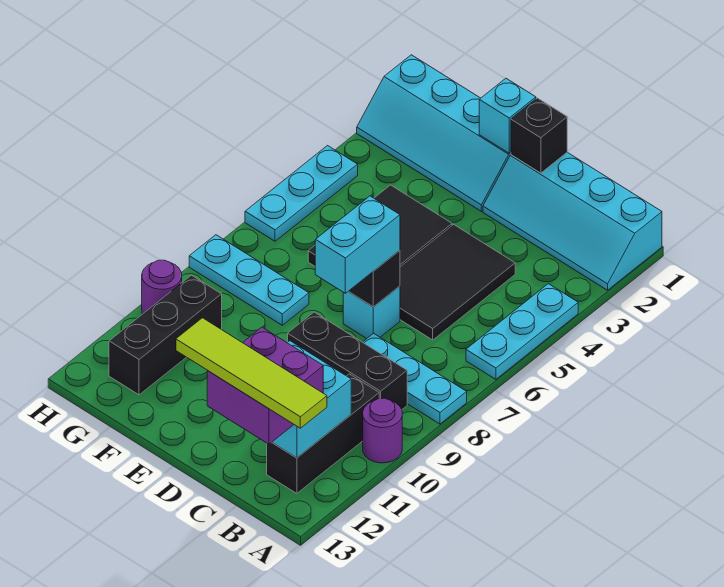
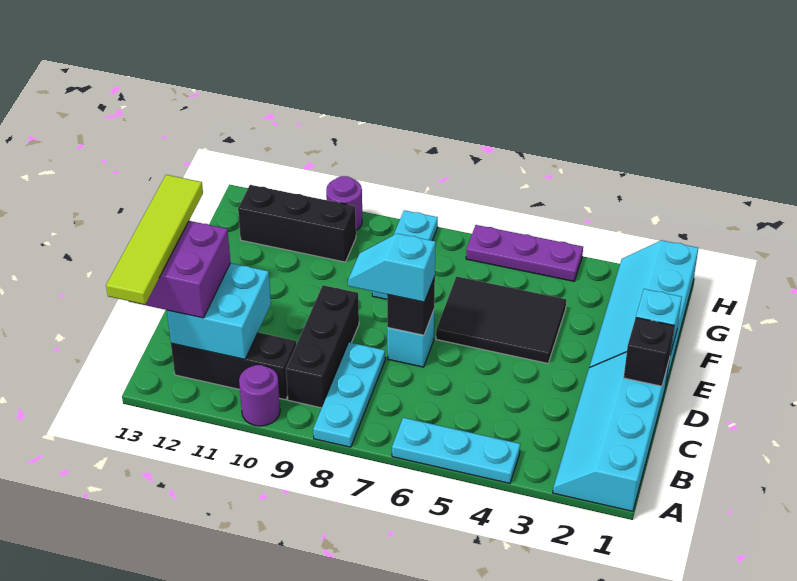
black tile C4:D6 level 1 -> none
cyan brick D7:D8 level 3 -> cyan slope D7:D8 level 3 top 7
cyan plate H4:H6 level 1 -> purple plate H4:H6 level 1

